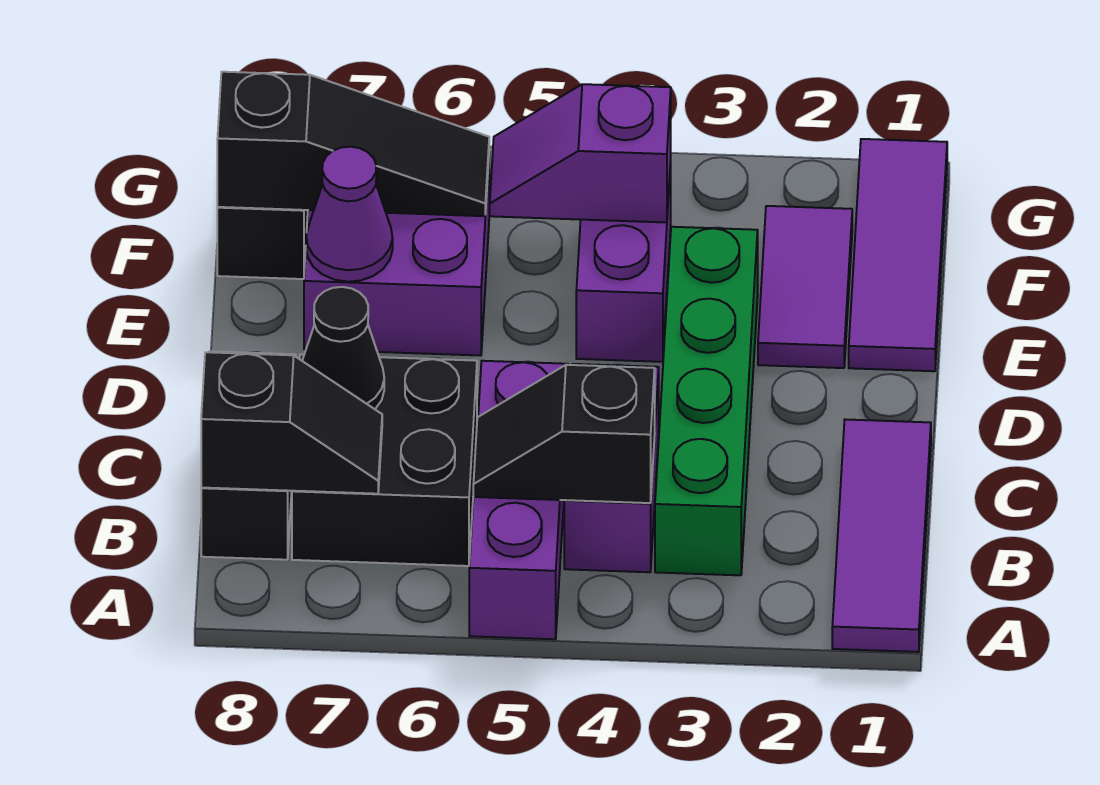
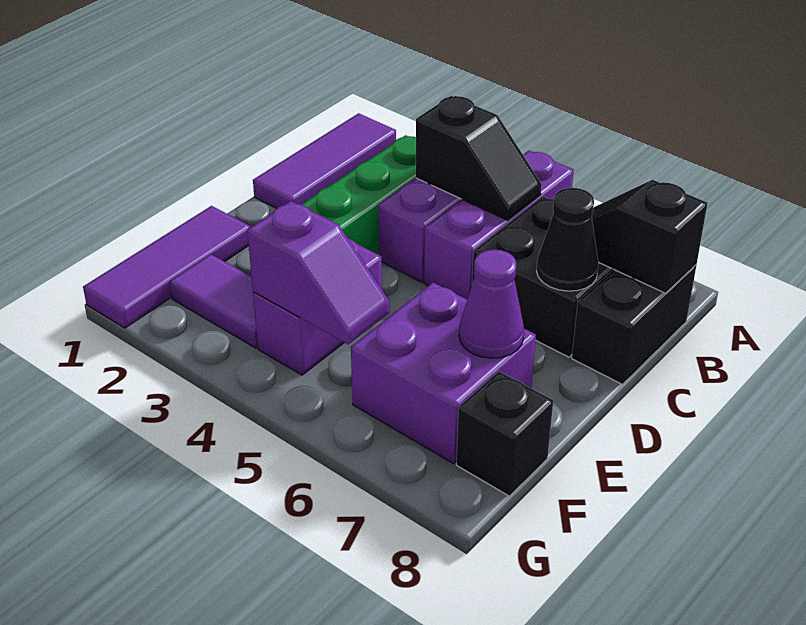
purple tile E2:F2 level 1 -> purple tile F2:F3 level 1
black slope F6:F8 level 2 top 8 -> none

